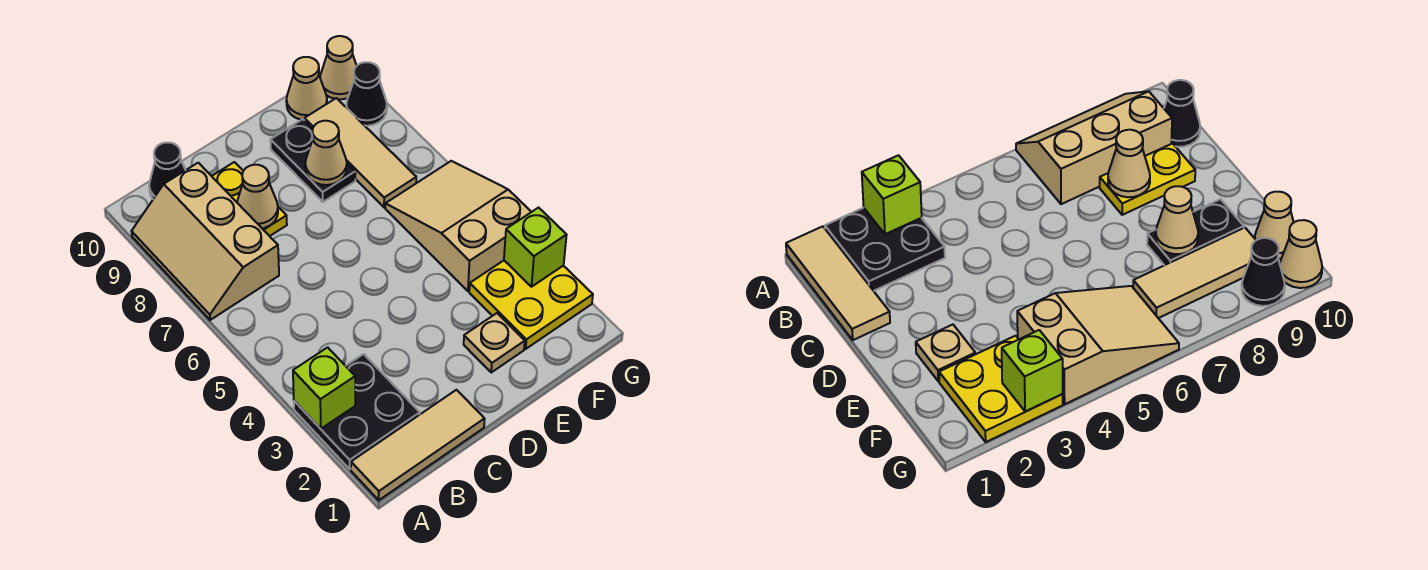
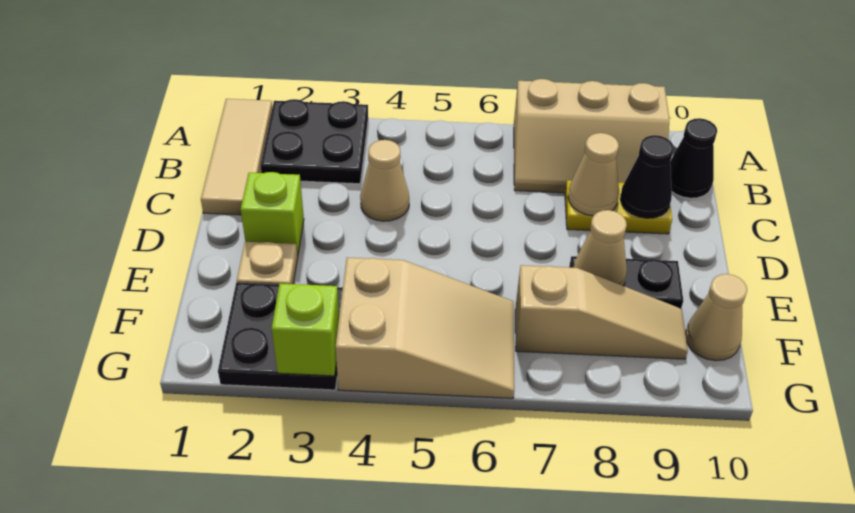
lime brick A3 level 2 -> lime brick D2 level 1
tan slope A7:B9 level 1 top B -> tan slope A7:B9 level 1 top A
yellow plate F2:G3 level 1 -> black plate F2:G3 level 1
tan tile F7:F9 level 1 -> tan slope F7:F9 level 1 top 7
black cone G9 level 1 -> black cone C9 level 2
tan cone G10 level 1 -> tan cone C4 level 1

